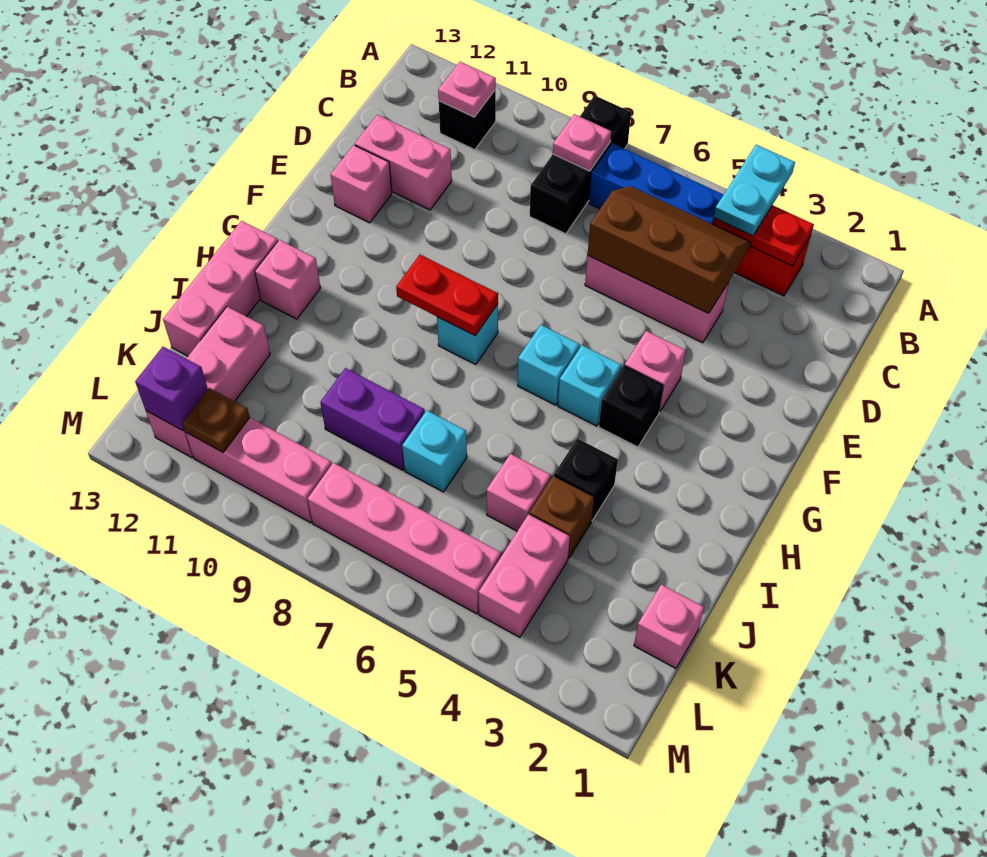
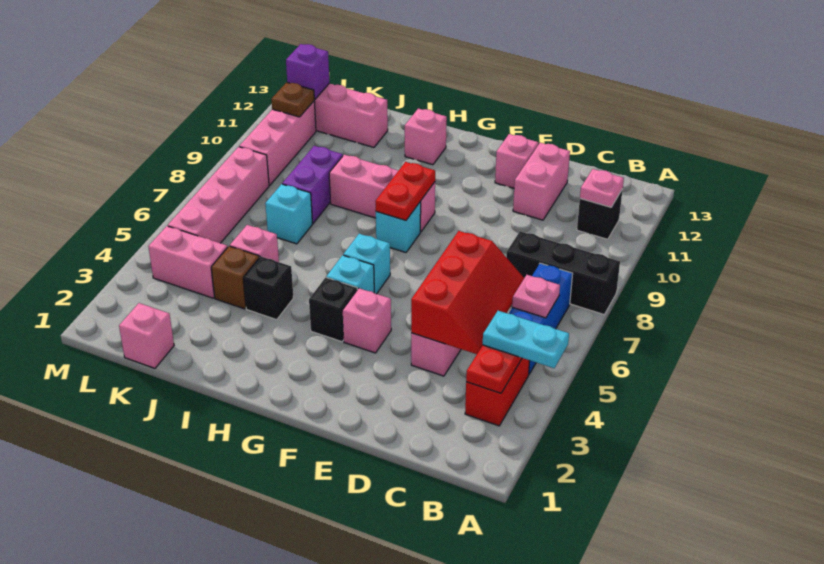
pink plate B8 level 2 -> pink plate B6 level 2
brown slope C4:D6 level 2 top D -> red slope C4:D6 level 2 top D
pink brick H13:J13 level 1 -> pink brick G9:I9 level 1

